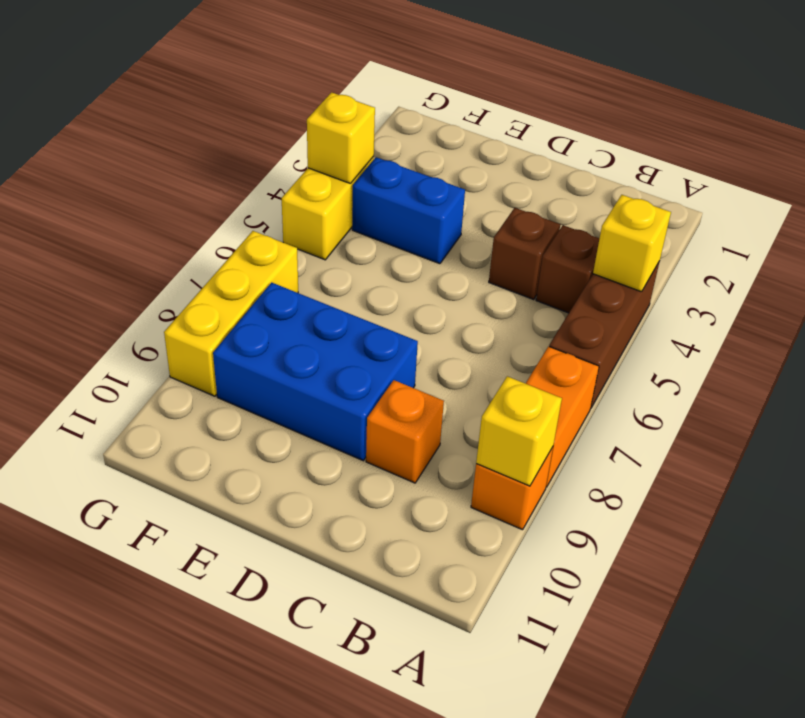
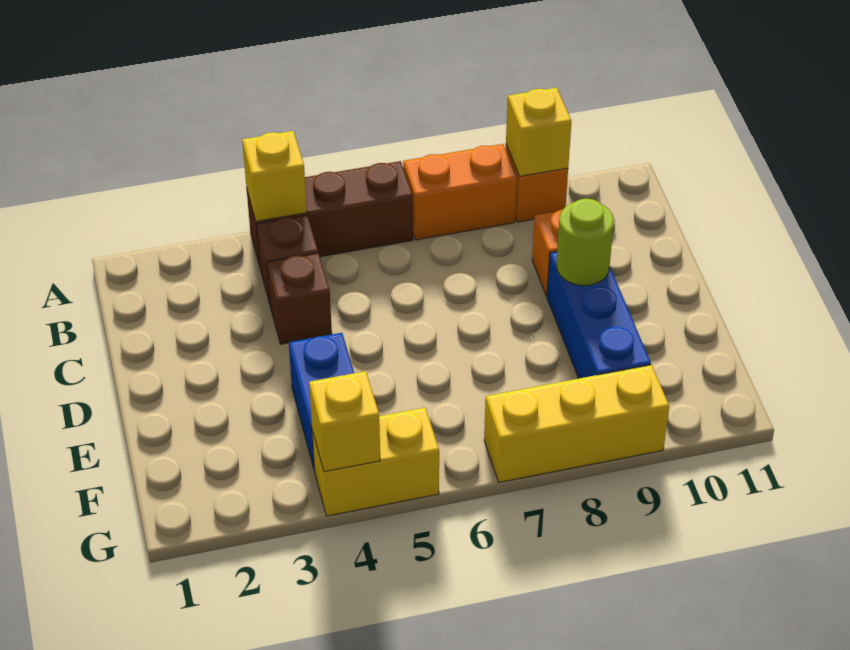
blue brick D8:F9 level 1 -> blue brick D9:F9 level 1
none -> lime round brick D9 level 2

